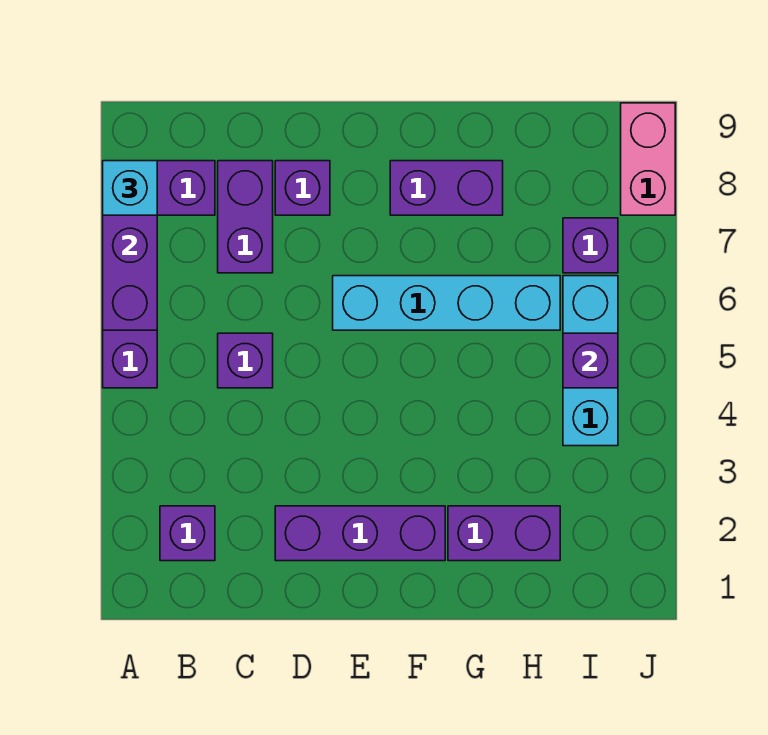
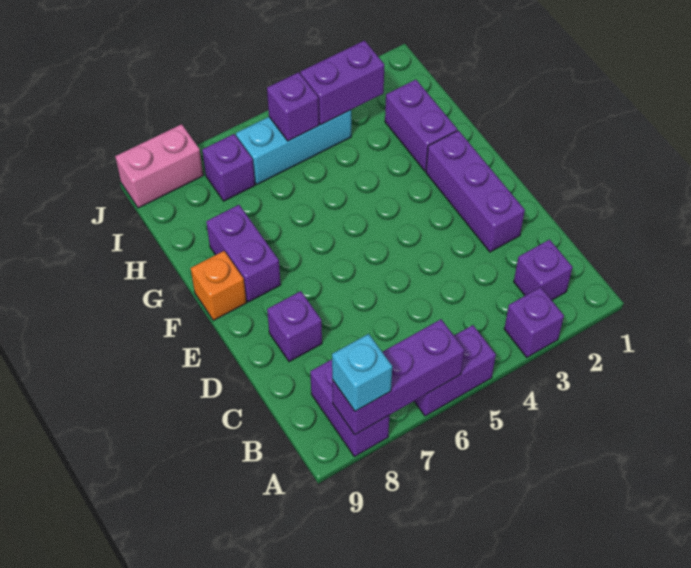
purple brick C5 level 1 -> purple brick A3 level 1
purple brick C7:C8 level 1 -> purple brick I3:I4 level 2
cyan brick E6:H6 level 1 -> none
none -> orange brick F9 level 1

